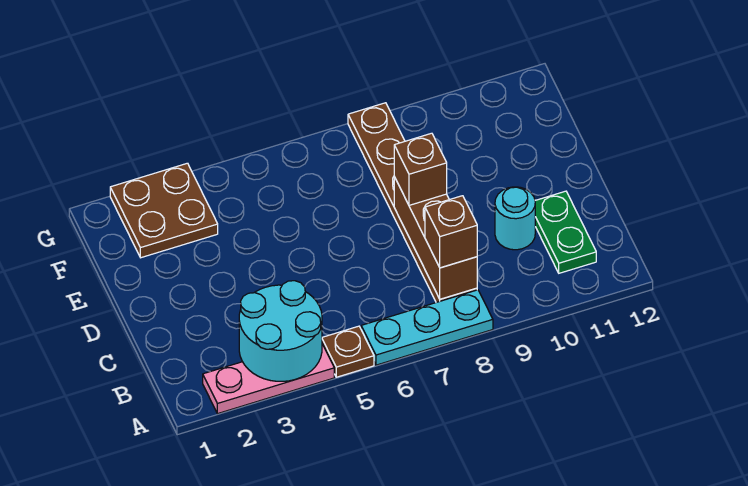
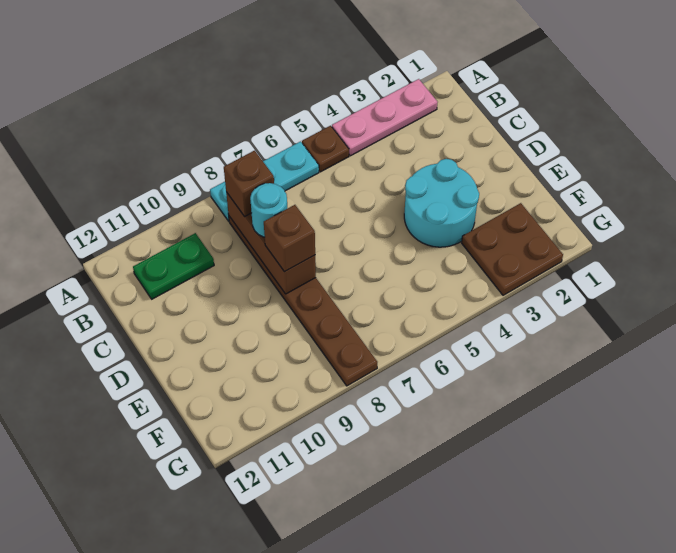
cyan round brick A3:B4 level 2 -> cyan round brick D3:E4 level 1
green plate B11:C11 level 1 -> green plate B10:B11 level 1
cyan round brick C10 level 1 -> cyan round brick C8 level 3

